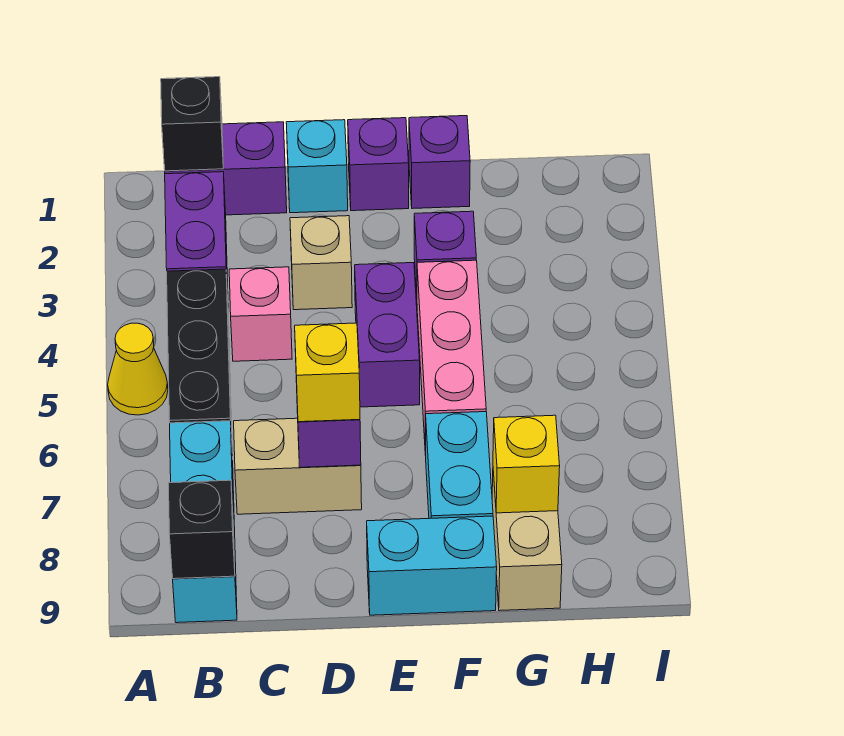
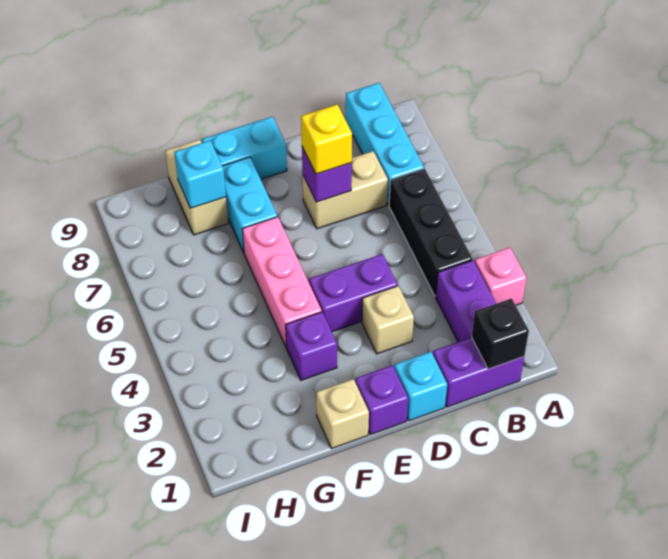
yellow cone A5 level 1 -> none
black brick B9 level 2 -> none
pink brick C4 level 1 -> pink brick A3 level 1
purple brick E4:E5 level 1 -> purple brick D4:E4 level 1
purple brick F1 level 1 -> tan brick F1 level 1
yellow brick G8 level 2 -> cyan brick G8 level 2

